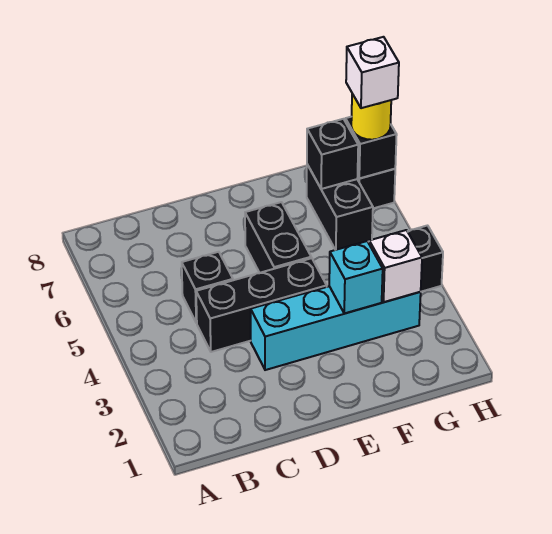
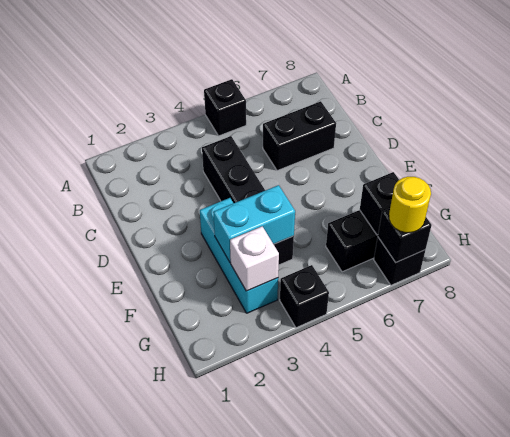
black brick C4:E4 level 1 -> black brick C4:F4 level 1
black brick C5 level 1 -> black brick A5 level 1
cyan brick D3:G3 level 1 -> cyan brick E3:G3 level 1
black brick E5:E6 level 1 -> black brick C6:C7 level 1
cyan brick F3 level 2 -> cyan brick F3:F4 level 2
white brick H7 level 4 -> none

